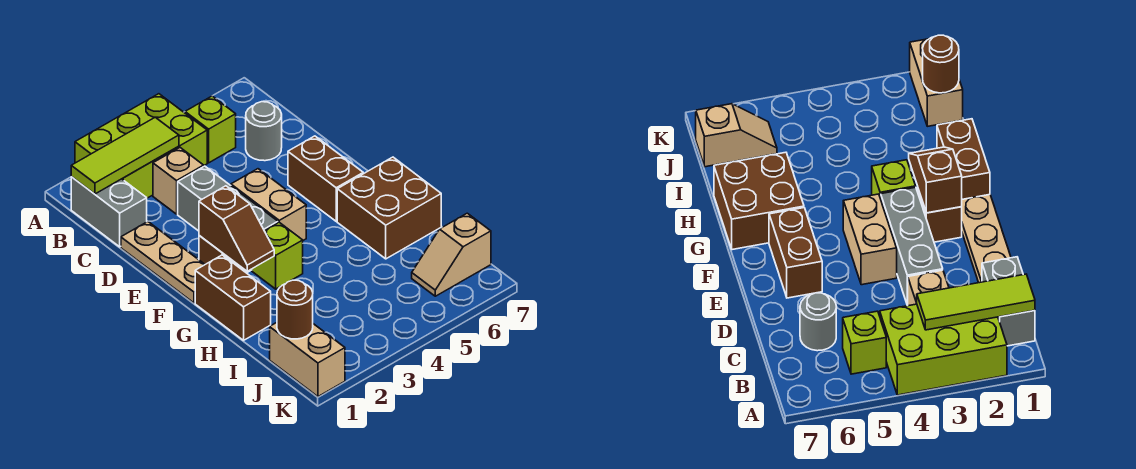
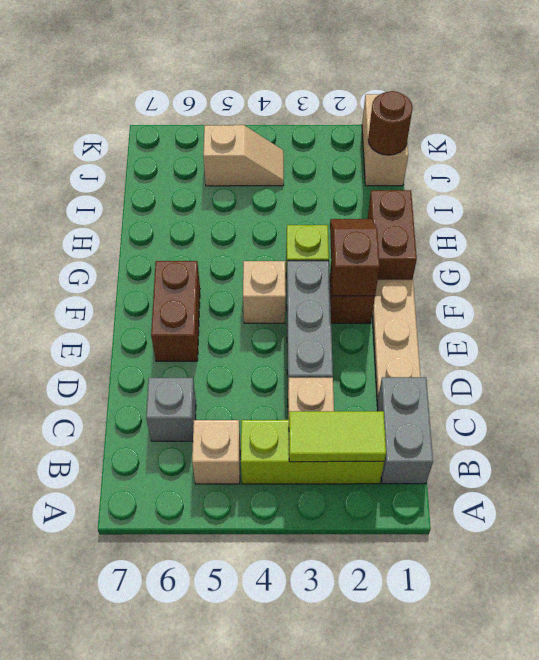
lime brick A2:B4 level 1 -> lime brick B2:B4 level 1
lime tile B1:B3 level 2 -> lime tile B2:B3 level 2
lime brick B5 level 1 -> tan brick B5 level 1
grey round brick C6 level 1 -> grey brick C6 level 1
tan brick E4:F4 level 1 -> tan brick F4 level 1
brown brick G6:H7 level 1 -> none
tan slope J6:J7 level 1 top 7 -> tan slope J4:J5 level 1 top 5

